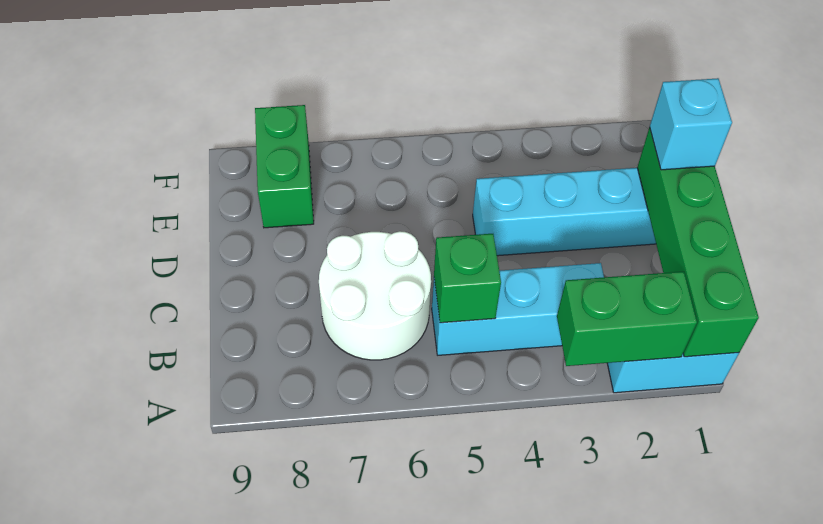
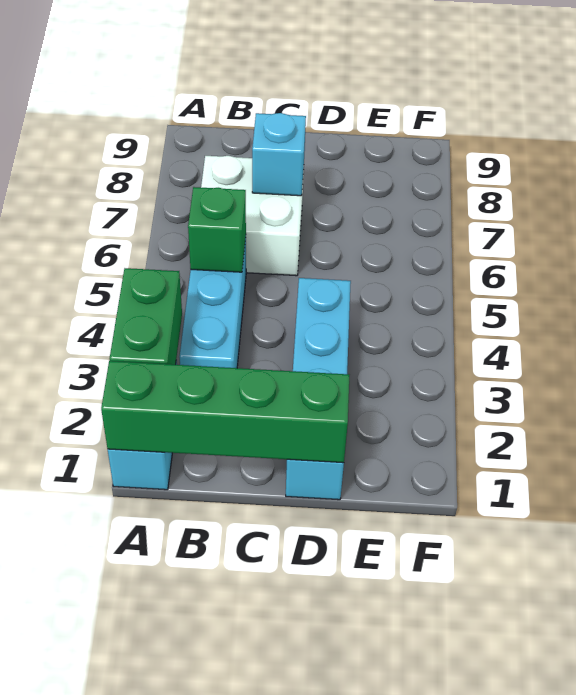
white round brick B6:C7 level 1 -> white brick B6:C7 level 1
cyan brick D1 level 3 -> cyan brick C7 level 2
green brick E8:F8 level 1 -> none

